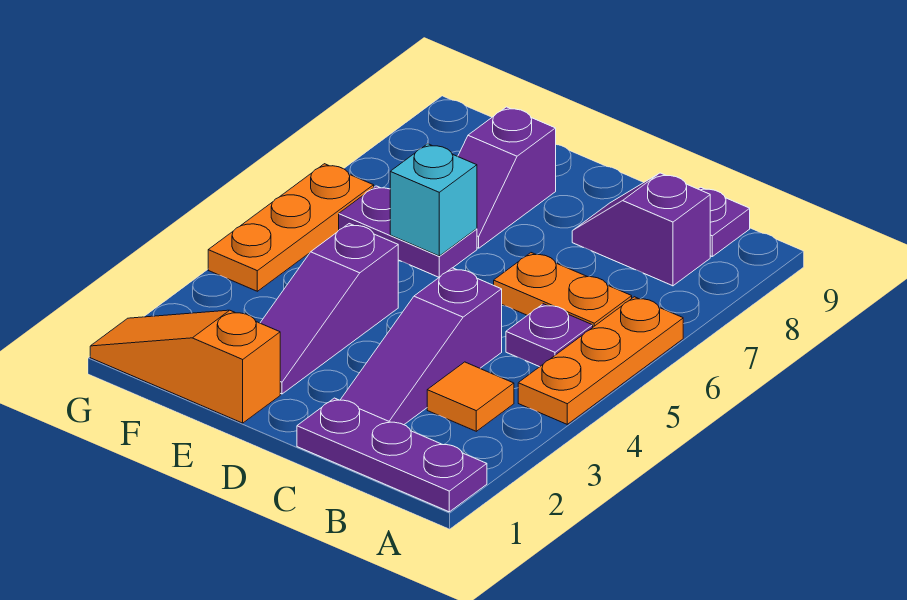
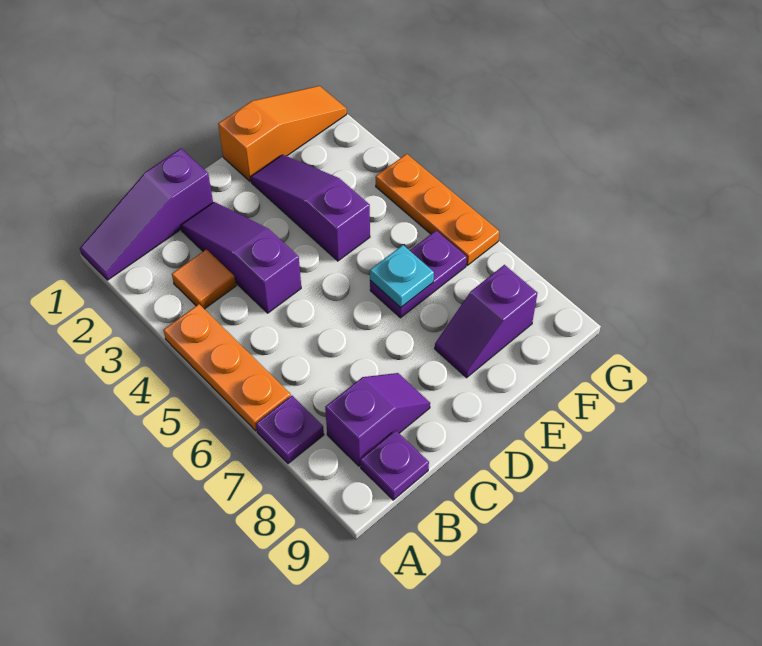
purple plate A1:C1 level 1 -> purple slope A1:C1 level 1 top C
purple plate B5 level 1 -> purple plate A7 level 1
orange plate B6:C6 level 1 -> none
cyan brick E6 level 2 -> cyan plate E6 level 2
purple slope E7:E8 level 1 top 8 -> purple slope E8:F8 level 1 top F

